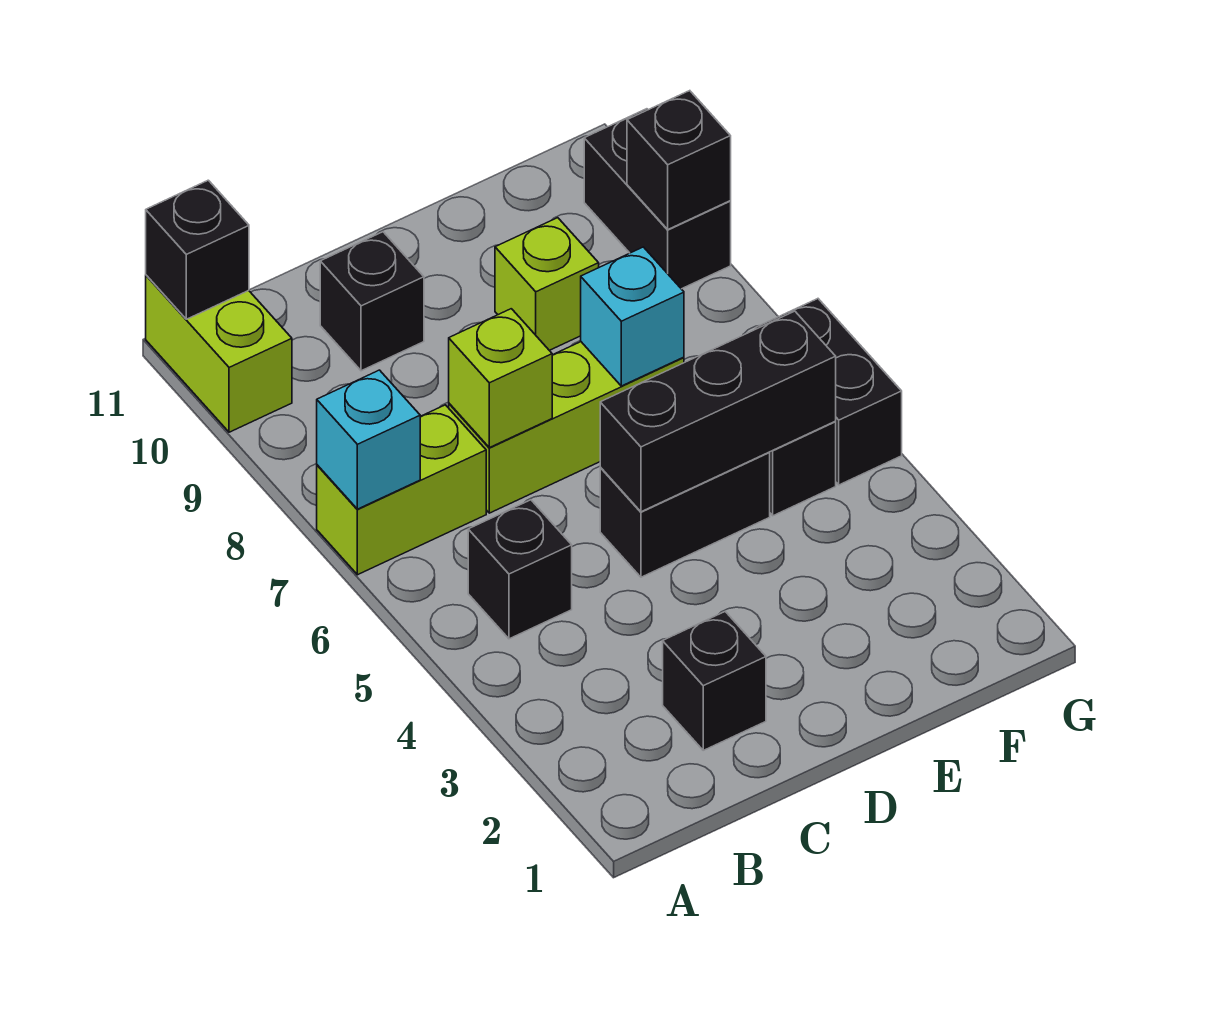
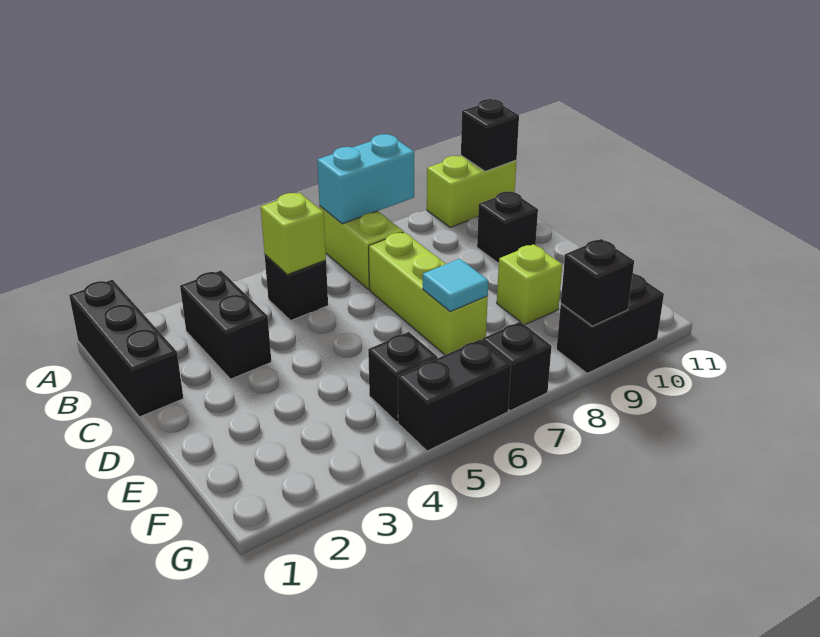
cyan brick A7 level 2 -> cyan brick A7:A8 level 2
black brick C2 level 1 -> black brick G7 level 1
lime brick C7 level 2 -> lime brick B5 level 2
black brick D5:E5 level 1 -> black brick B3:C3 level 1
black brick D5:F5 level 2 -> black brick A1:C1 level 1
cyan brick E7 level 2 -> cyan tile E7 level 2

